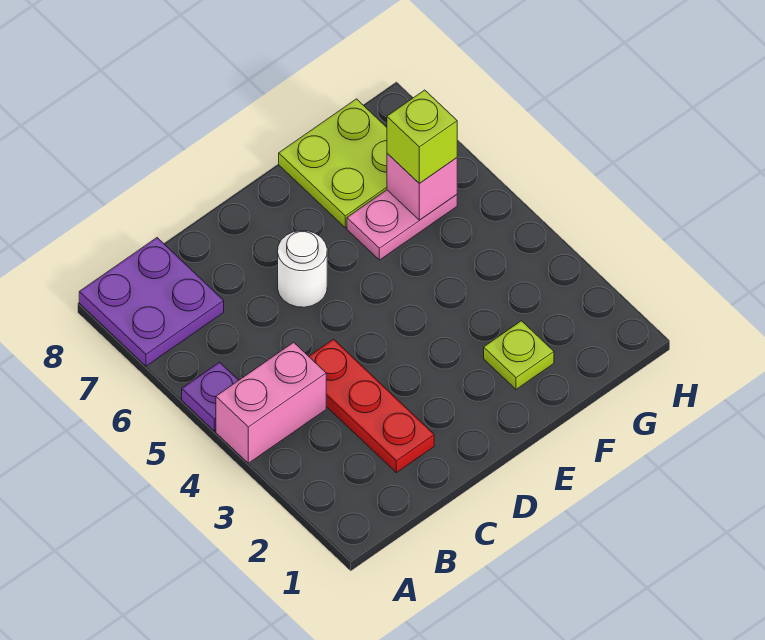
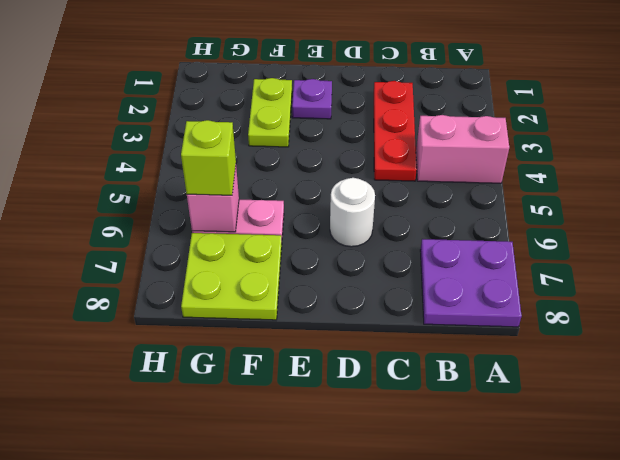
purple plate A5 level 1 -> purple plate E2 level 1
lime plate F2 level 1 -> lime plate F2:F3 level 1

